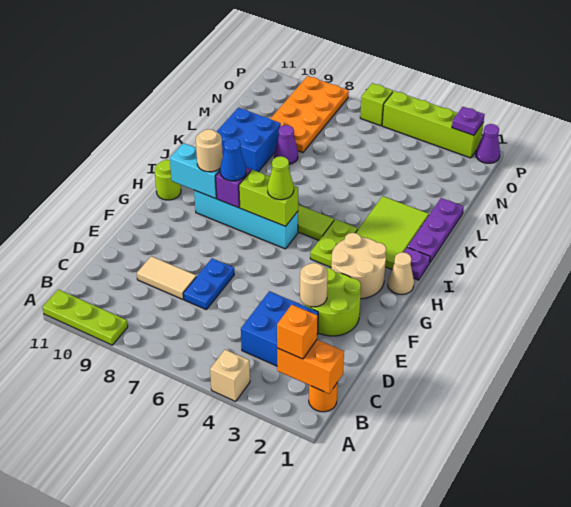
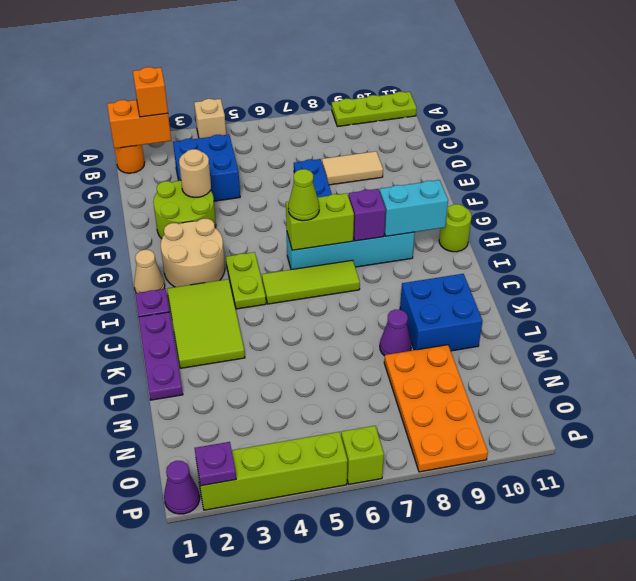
blue cone H8 level 3 -> none
tan round brick H9 level 3 -> none

